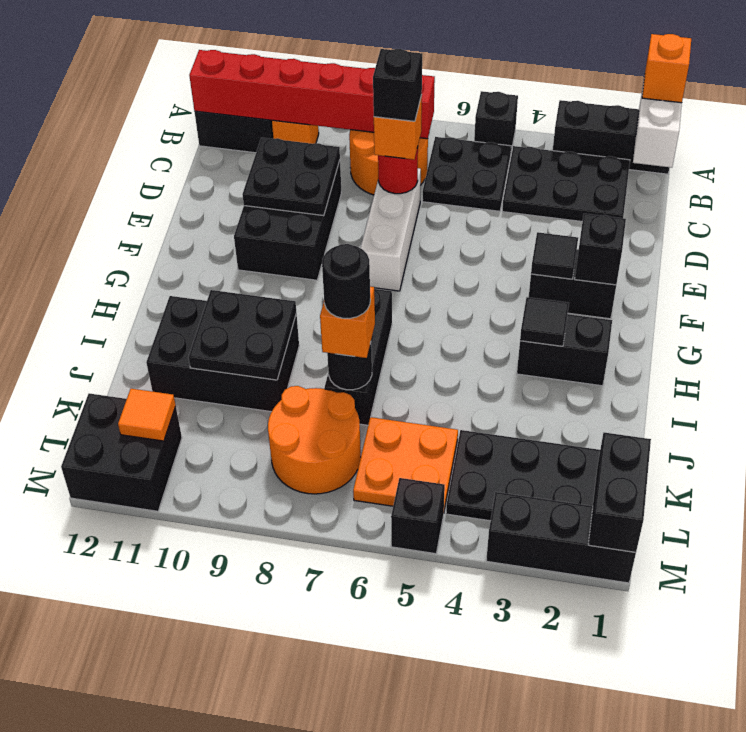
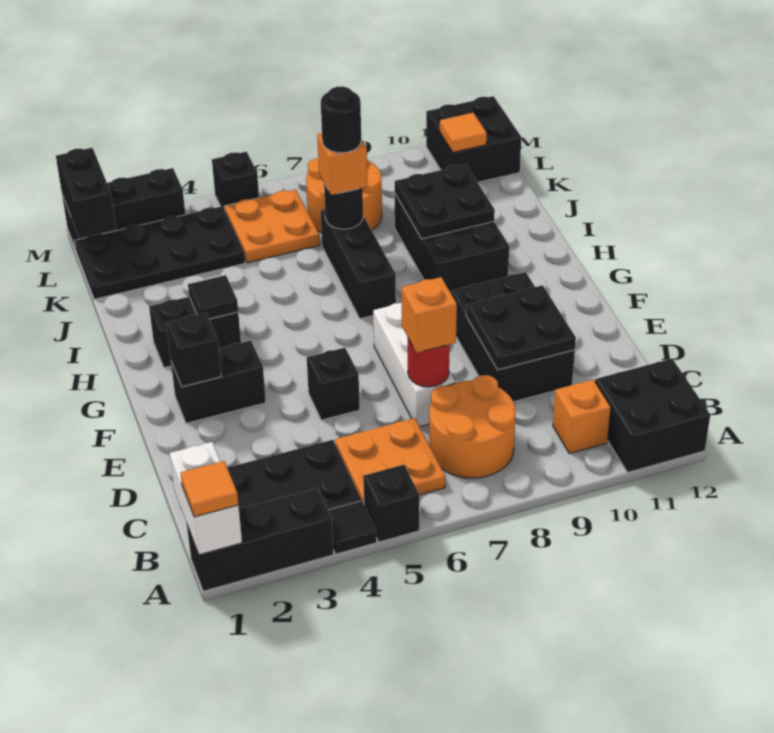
orange brick A1 level 3 -> orange tile A1 level 3
black plate B5:C6 level 1 -> orange plate B5:C6 level 1
red brick B7:B12 level 2 -> none
black brick D7 level 4 -> black brick E5 level 1
black tile F3 level 2 -> black tile A4 level 1
black brick I9:J11 level 1 -> black brick H9:J10 level 1

